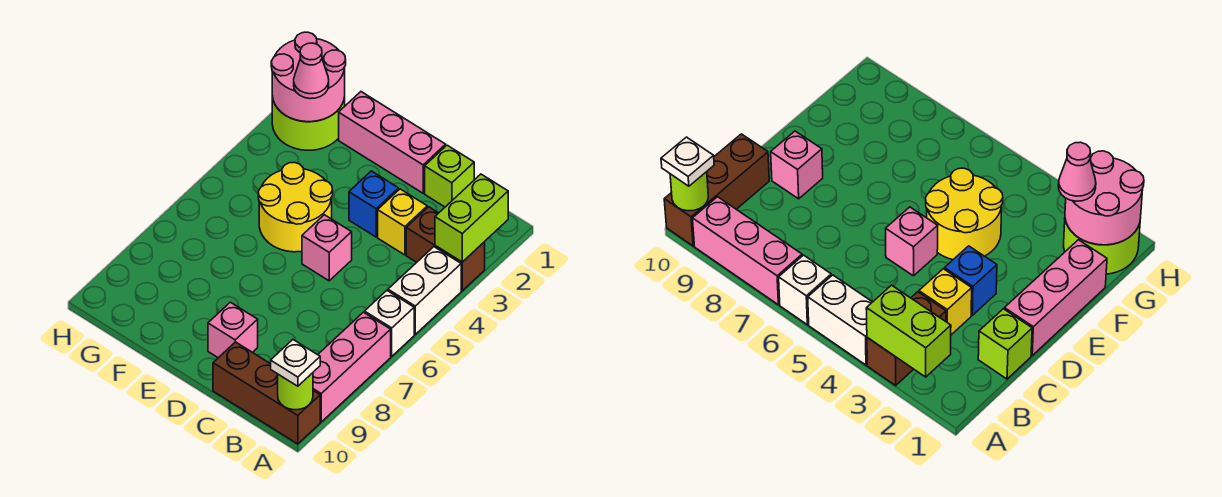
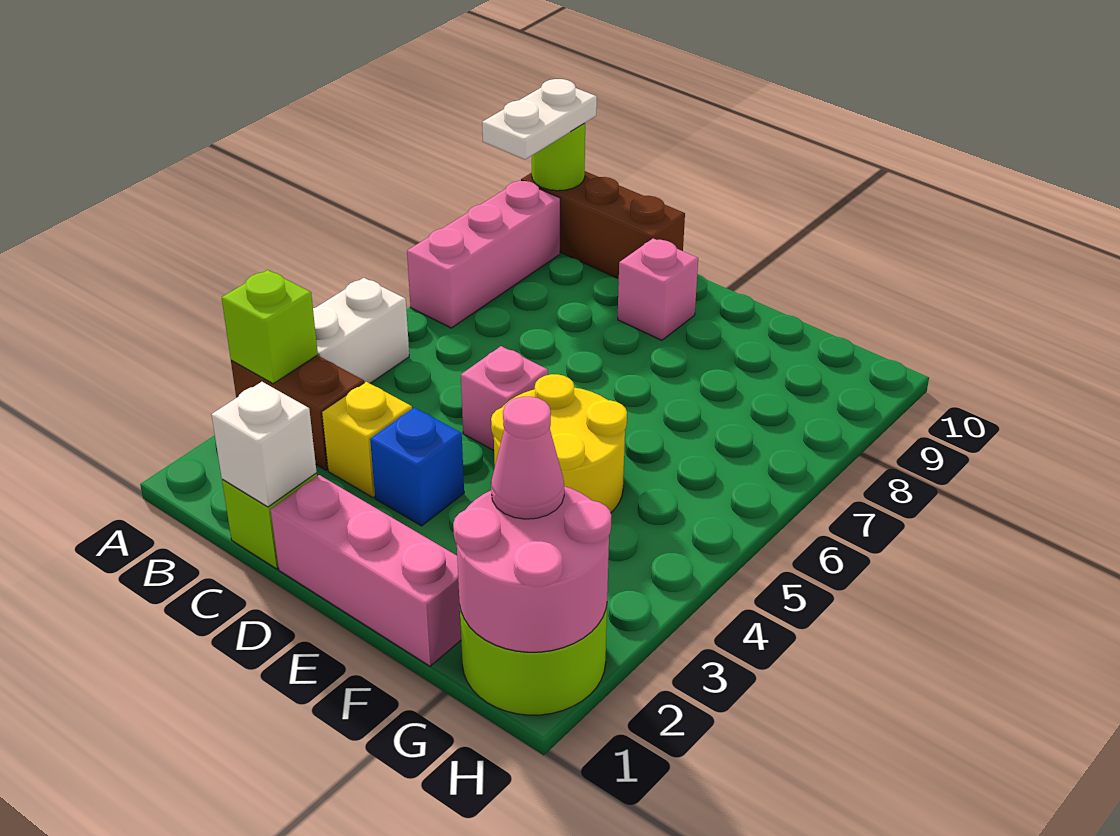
lime brick A2:A3 level 2 -> lime brick A3 level 2
white brick A6 level 1 -> white brick C1 level 2
white plate A10 level 3 -> white plate A9:A10 level 3

